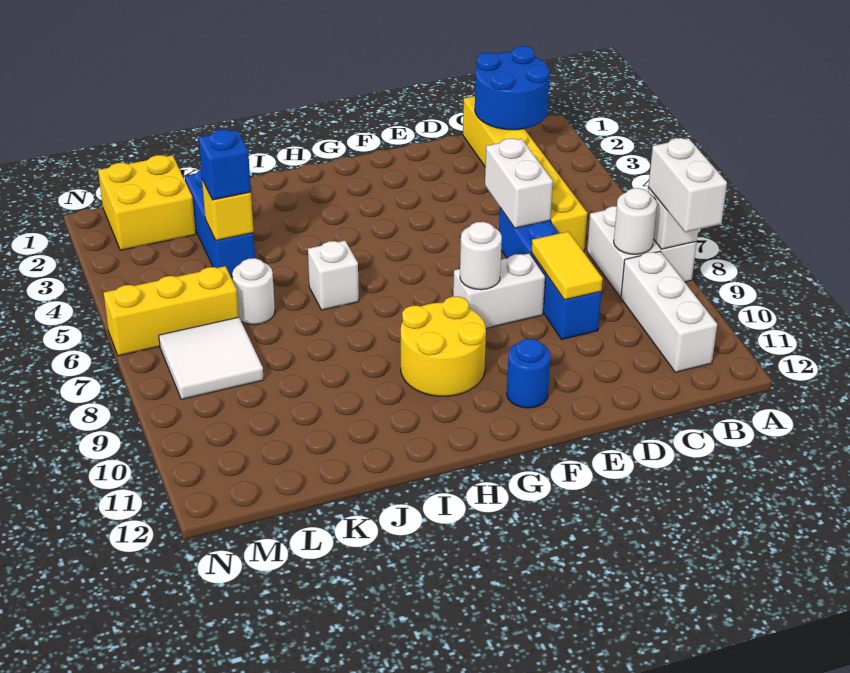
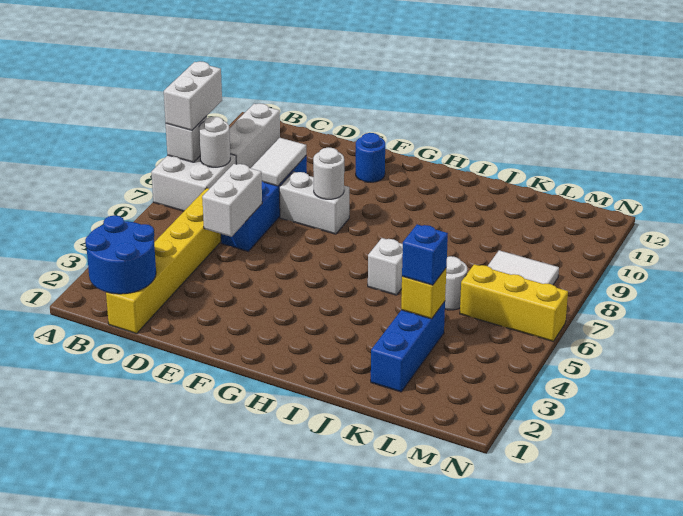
yellow tile D8:D9 level 2 -> white tile D8:D9 level 2
yellow round brick G9:H10 level 1 -> none
yellow brick L1:M2 level 1 -> none

